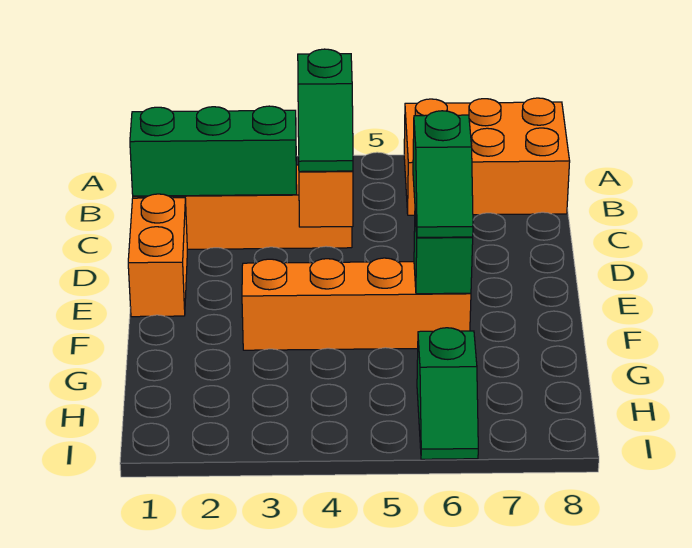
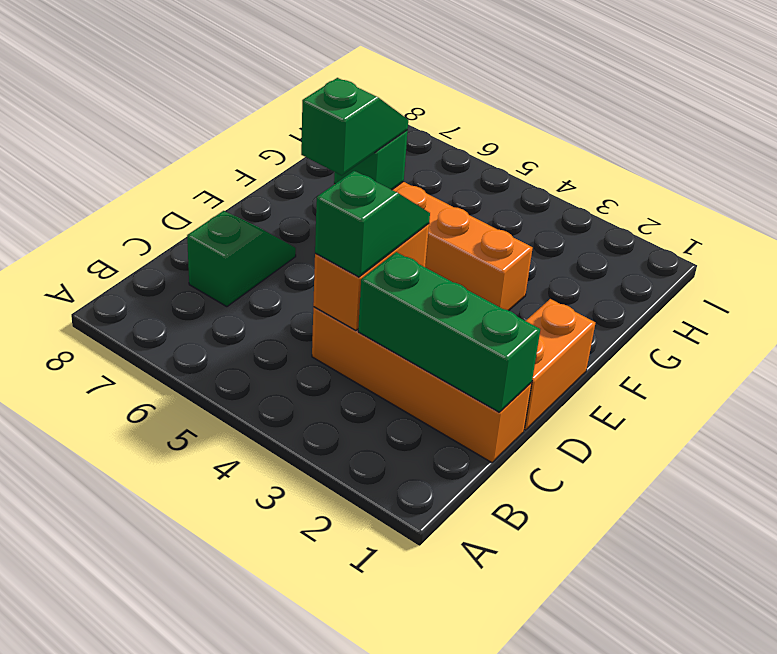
orange brick A6:B8 level 1 -> none
green slope H6:I6 level 1 top H -> green slope C7:D7 level 1 top C

